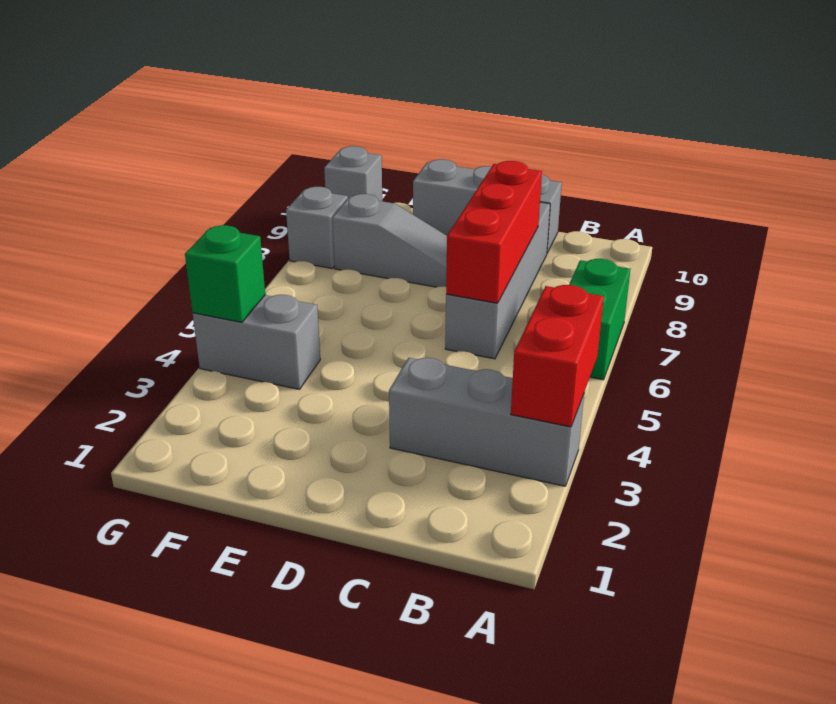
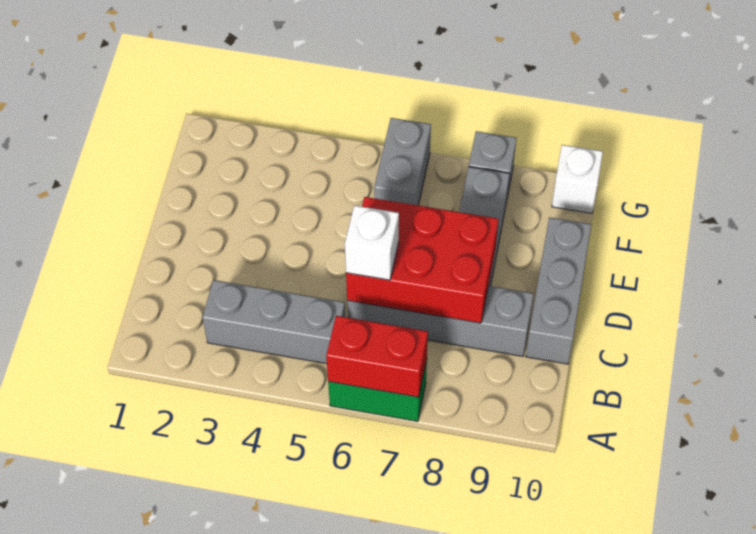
grey brick A3:C3 level 1 -> grey brick B3:B5 level 1
red brick A3:A4 level 2 -> red brick A6:A7 level 2
red brick C6:C8 level 2 -> red brick C6:D8 level 2
none -> white brick C6 level 3
grey brick F4:G4 level 1 -> grey brick F6:G6 level 1
green brick G4 level 2 -> none
grey brick G10 level 1 -> white brick G10 level 1

